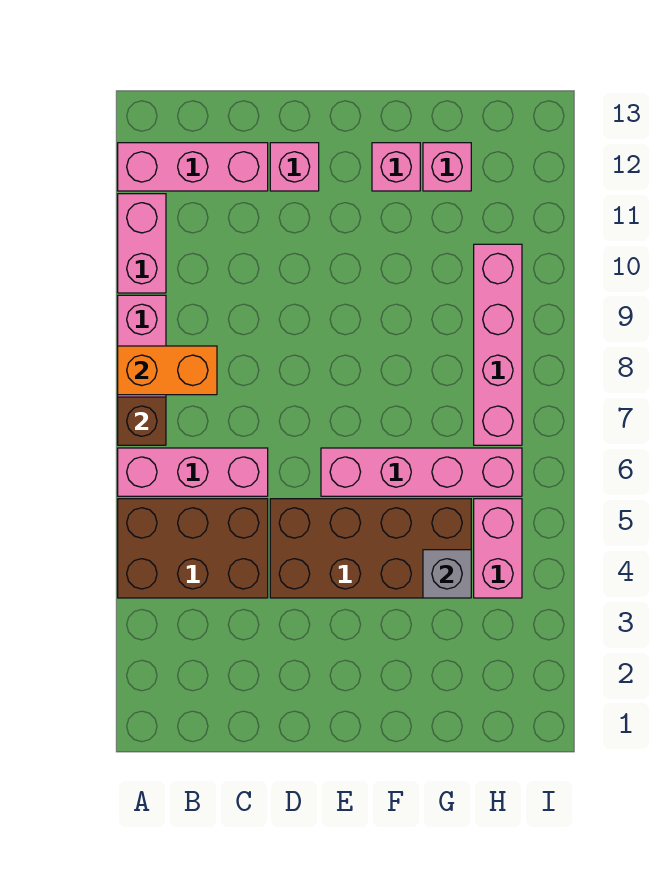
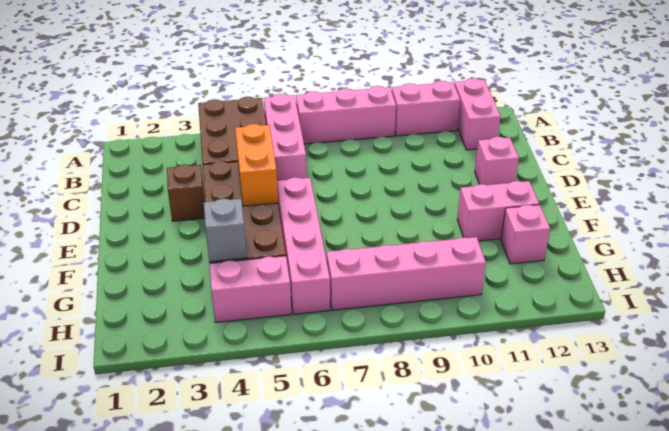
brown brick A7 level 2 -> brown brick D3 level 1
orange brick A8:B8 level 2 -> orange brick D5:E5 level 2
pink brick A12:C12 level 1 -> pink brick A12:B12 level 1
pink brick F12 level 1 -> pink brick F11:F12 level 1

